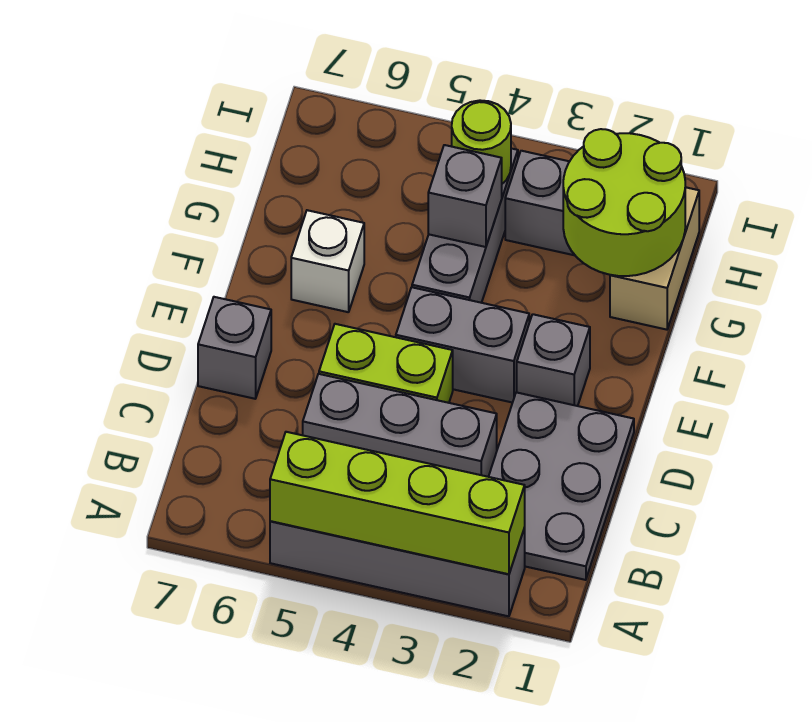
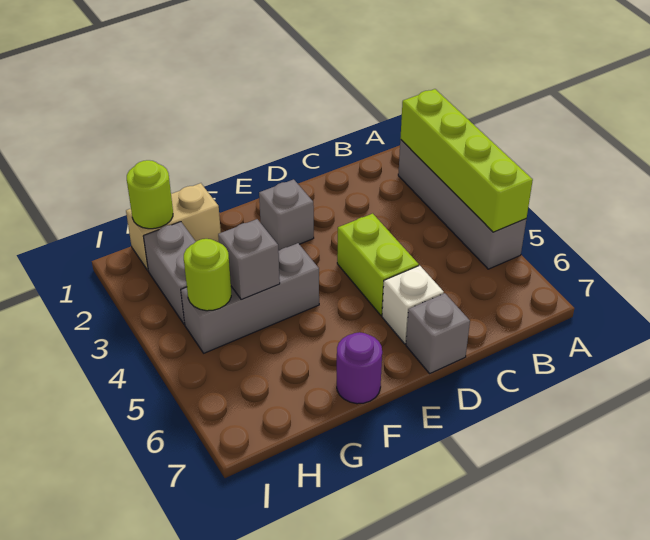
grey plate B1:D2 level 1 -> none
grey brick C3:C5 level 1 -> none
grey brick E3:E4 level 1 -> none
white brick F6 level 1 -> white brick D6 level 1
none -> purple round brick F7 level 1
lime round brick G1:H2 level 2 -> lime round brick H1 level 2

